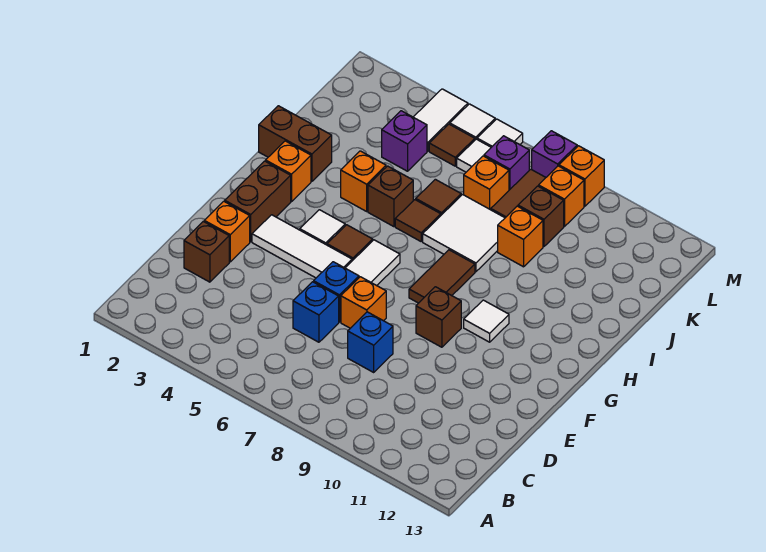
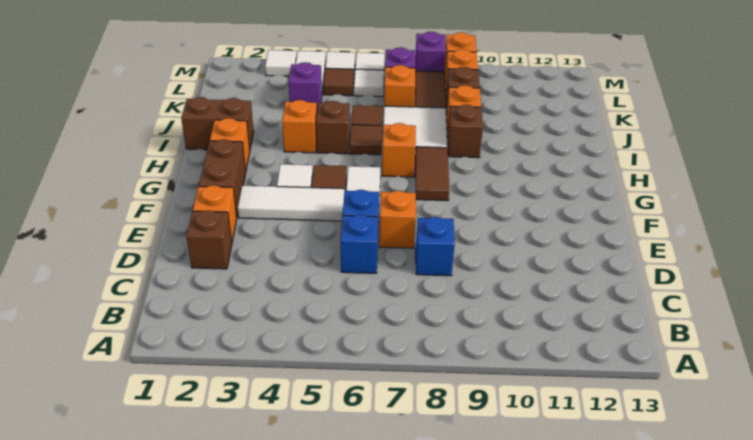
brown brick F9 level 1 -> brown brick I9 level 1
white tile G10 level 1 -> white tile M3 level 1
none -> orange brick H7 level 1

